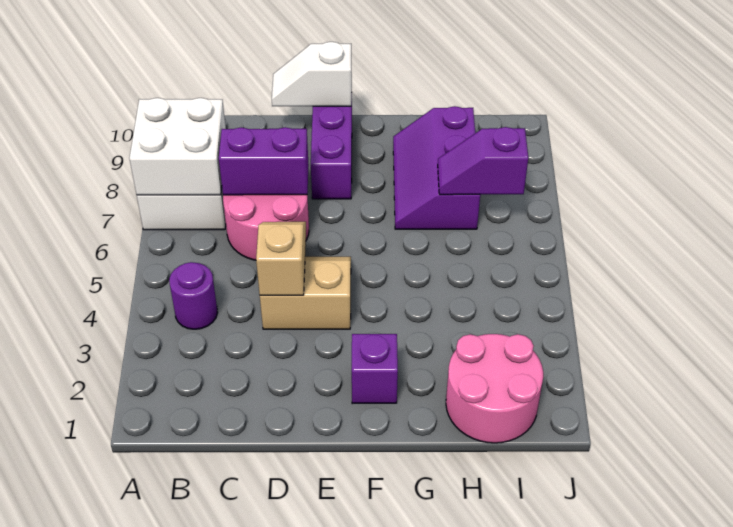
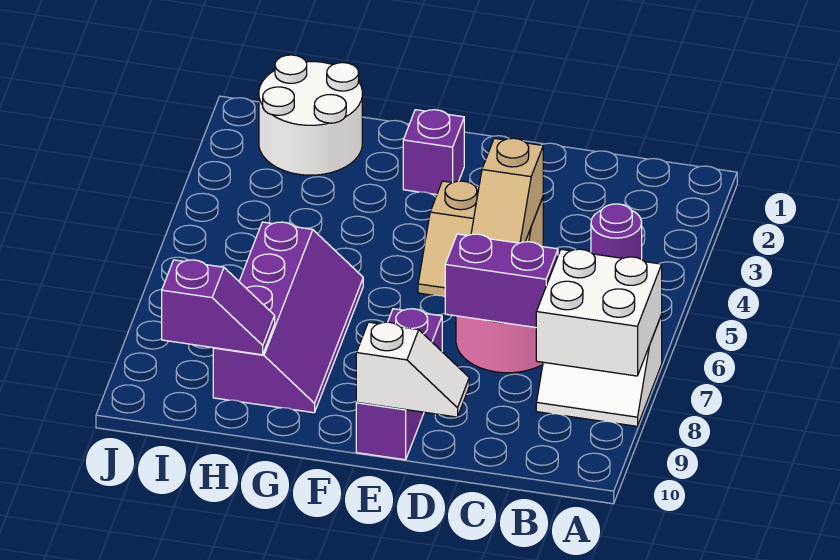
purple slope G7:H9 level 1 top H -> purple slope G6:H9 level 1 top H
pink round brick H1:I2 level 1 -> white round brick H1:I2 level 1
purple slope H7:I7 level 2 top I -> purple slope H9:I9 level 2 top I

